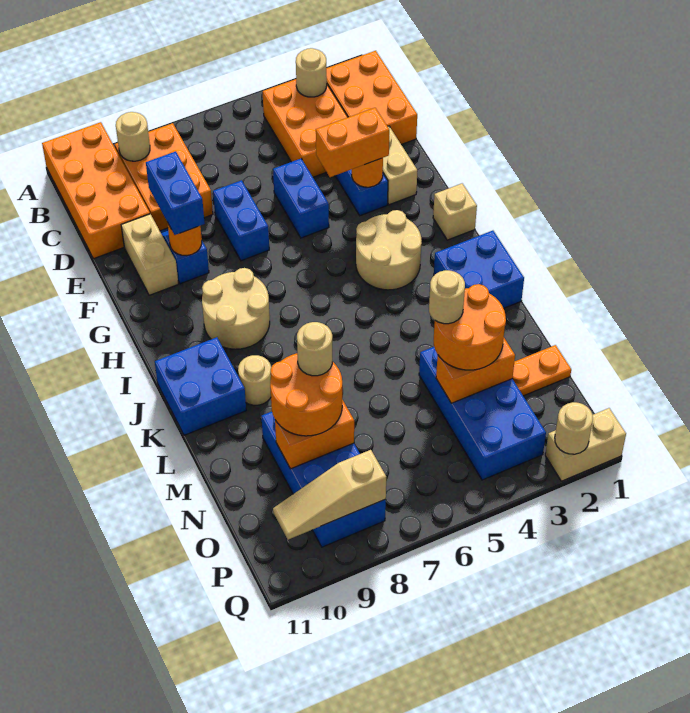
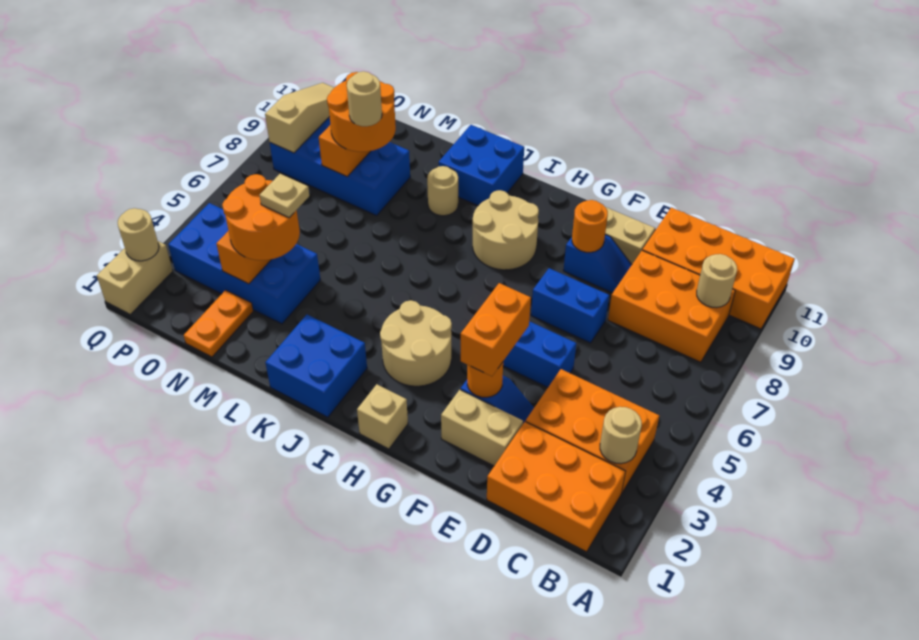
blue brick E9:F9 level 3 -> none
tan round brick M4 level 4 -> tan plate M4 level 4

